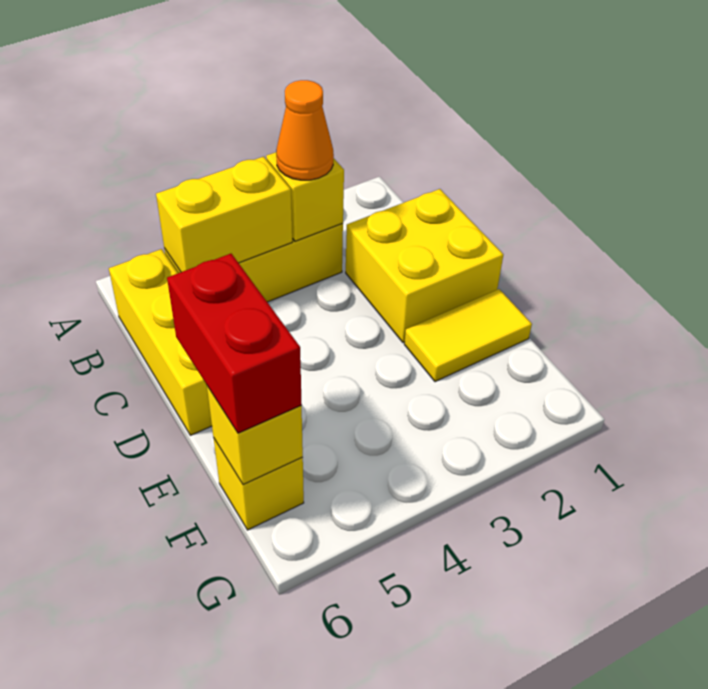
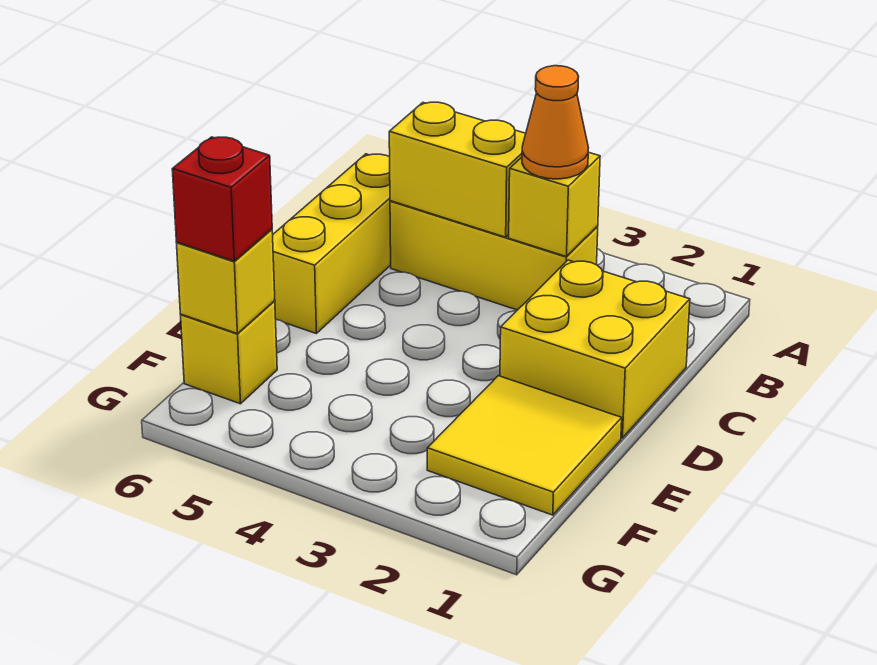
yellow tile E1:E2 level 1 -> yellow tile E1:F2 level 1
red brick E6:F6 level 3 -> red brick F6 level 3

